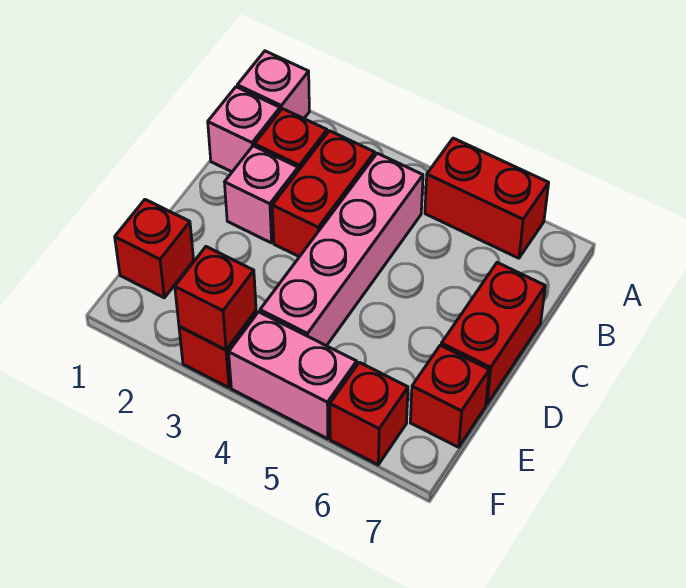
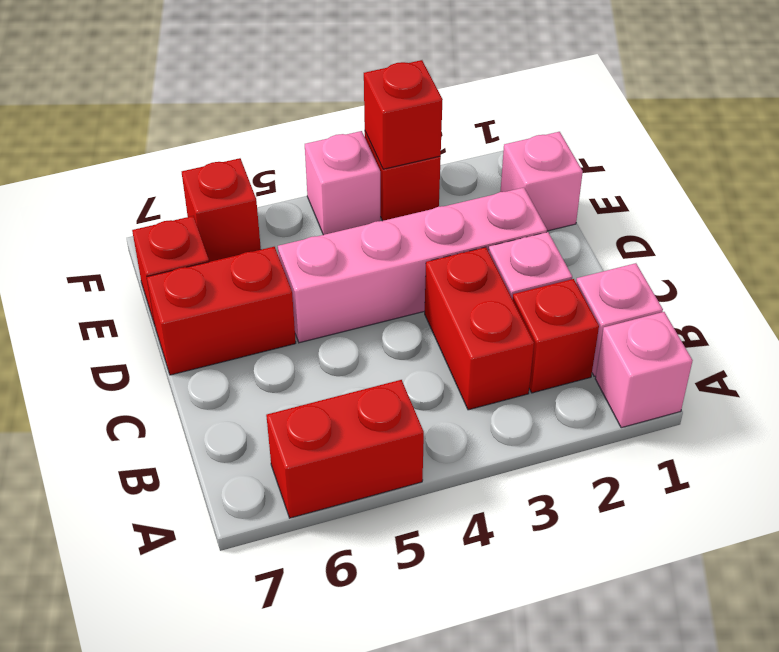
pink brick B4:E4 level 1 -> pink brick D2:D5 level 1
red brick C7:D7 level 1 -> red brick D6:D7 level 1
red brick E1 level 1 -> pink brick E1 level 1
pink brick F4:F5 level 1 -> pink brick F4 level 1

